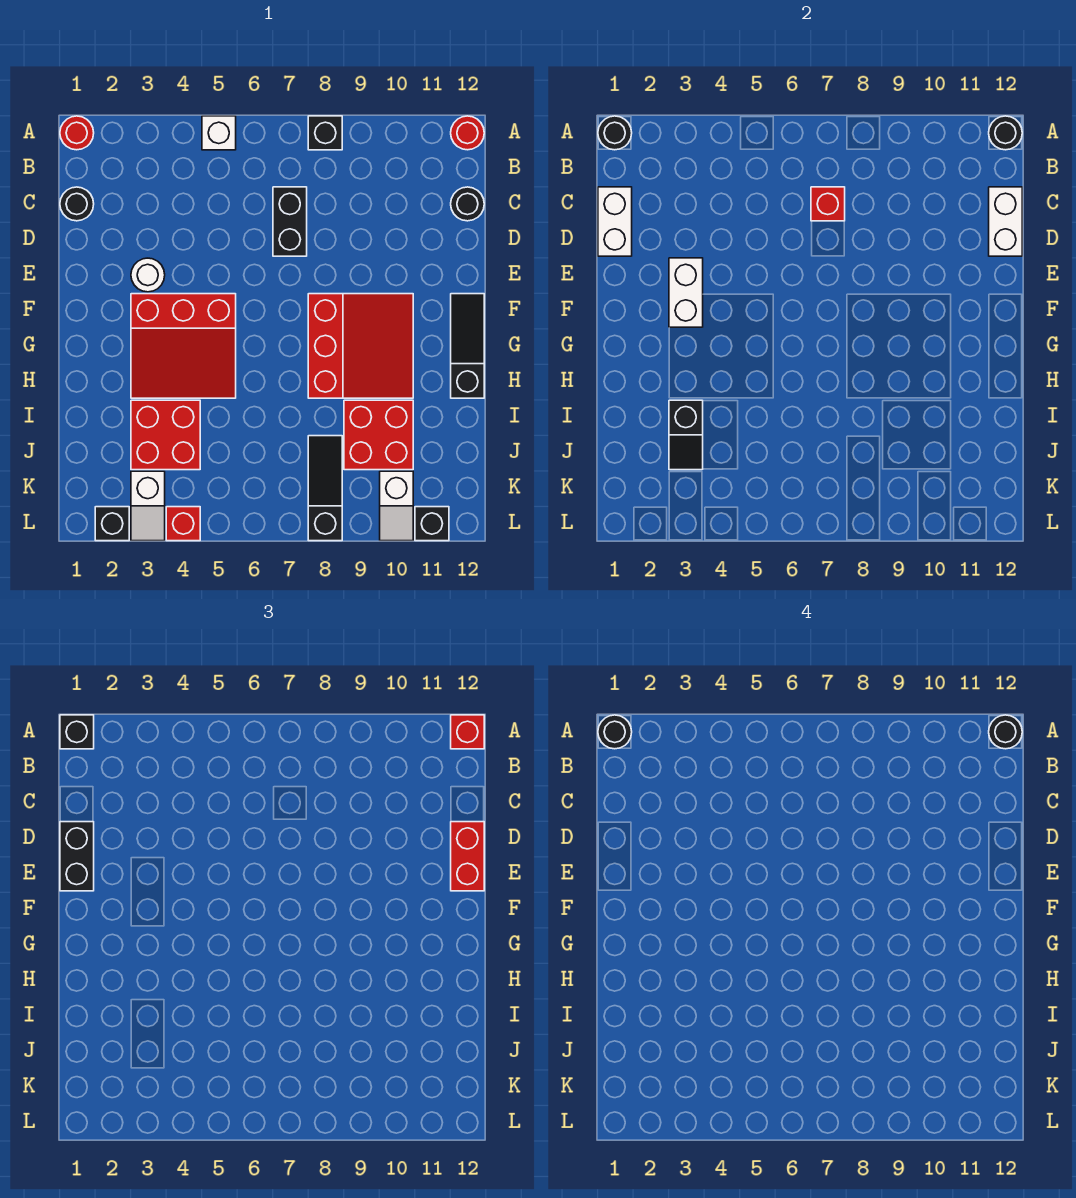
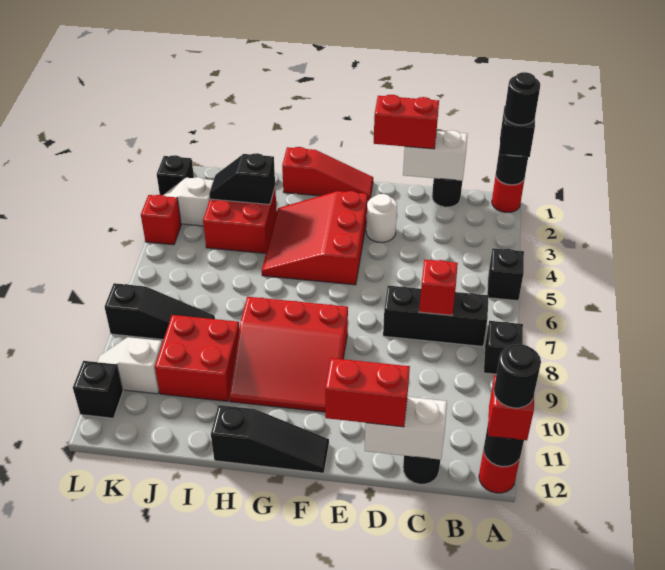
white brick A5 level 1 -> black brick A5 level 1
black brick C7:D7 level 1 -> black brick B7:D7 level 1
black brick D1:E1 level 3 -> red brick D1:E1 level 3
white brick E3:F3 level 2 -> none
none -> red slope F1:H1 level 1 top H

